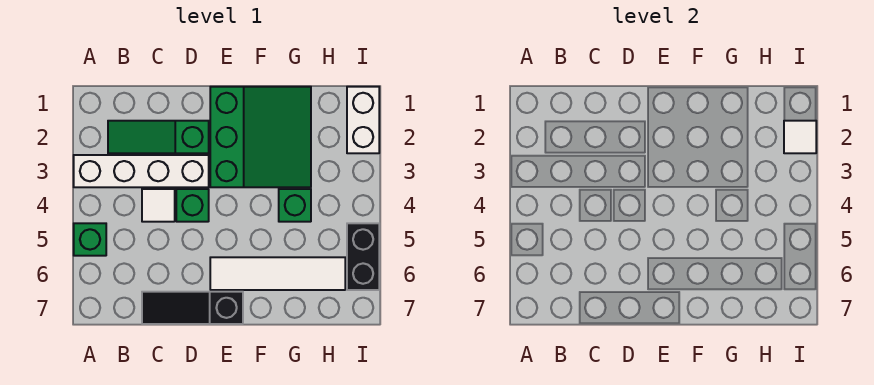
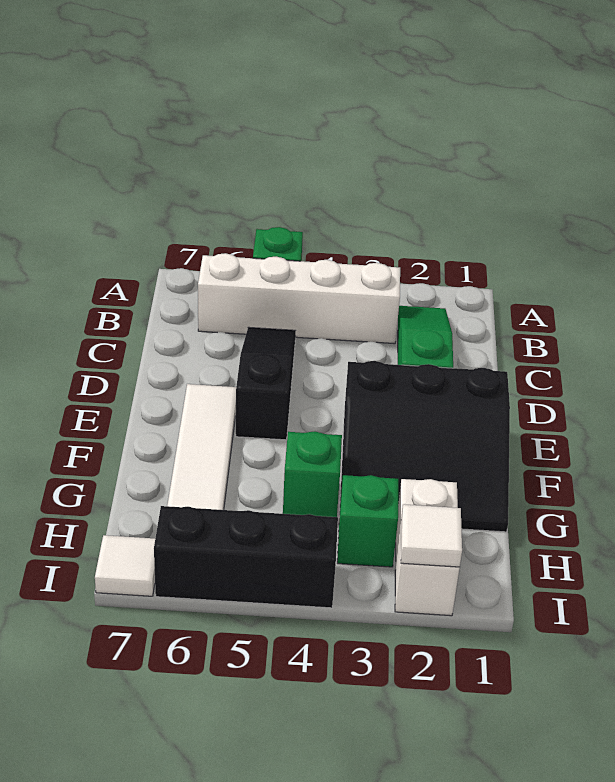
white brick A3:D3 level 1 -> white brick B3:B6 level 1
white tile C4 level 1 -> white tile I7 level 1
black slope C7:E7 level 1 top E -> black slope C5:E5 level 1 top E
green brick D4 level 1 -> green brick H3 level 1
green slope E1:G3 level 1 top E -> black slope E1:G3 level 1 top E
white brick I1:I2 level 1 -> white brick H2:I2 level 1
black brick I5:I6 level 1 -> black brick I4:I6 level 1

